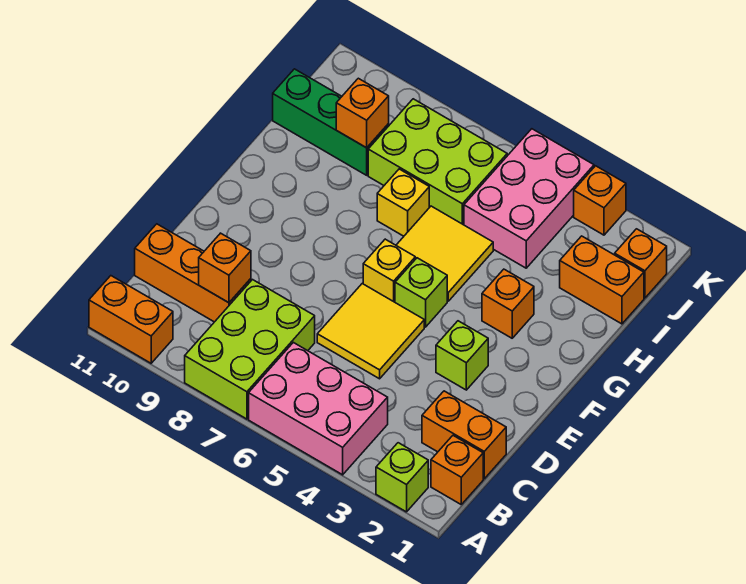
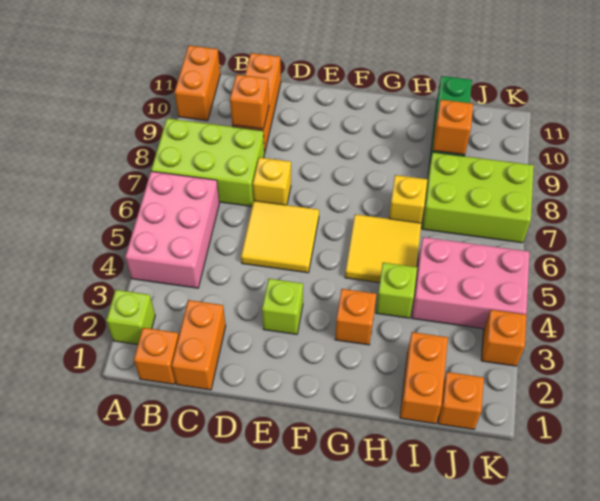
lime brick F5 level 1 -> lime brick H4 level 1
yellow brick F6 level 1 -> yellow brick D7 level 1
lime brick I6:J8 level 1 -> lime brick I7:K8 level 1

